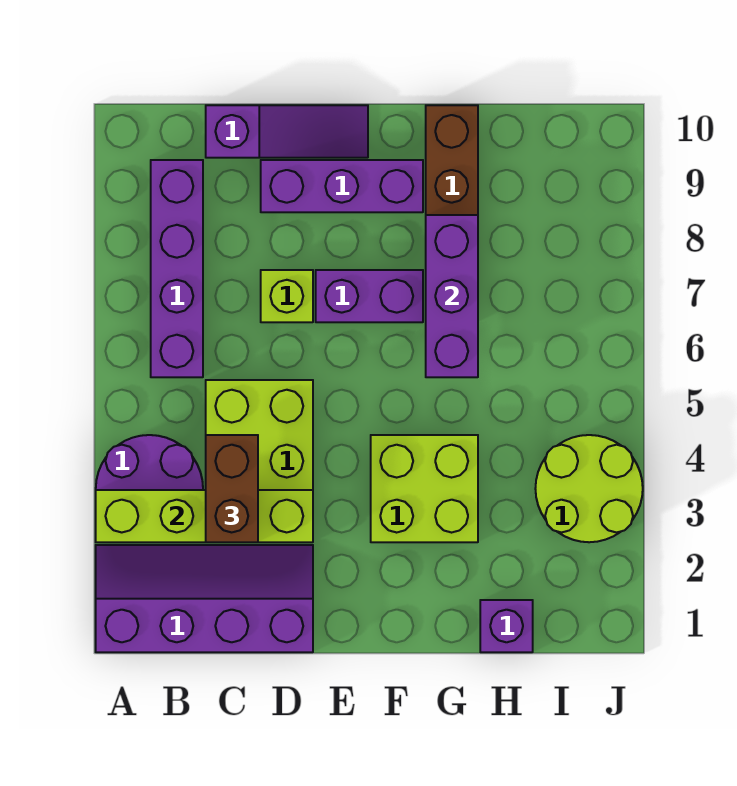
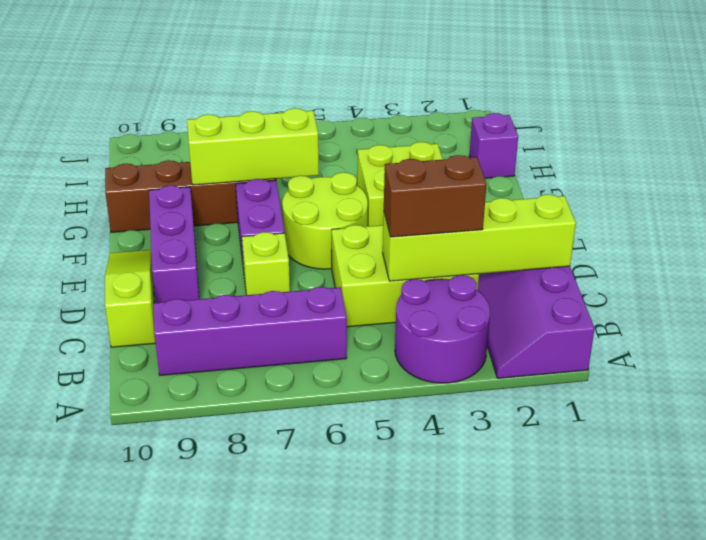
lime brick A3:D3 level 2 -> lime brick C1:C4 level 2
purple slope C10:E10 level 1 top C -> lime slope C10:E10 level 1 top C
purple brick G6:G8 level 2 -> lime brick G6:G8 level 2
lime round brick I3:J4 level 1 -> lime round brick E5:F6 level 1

